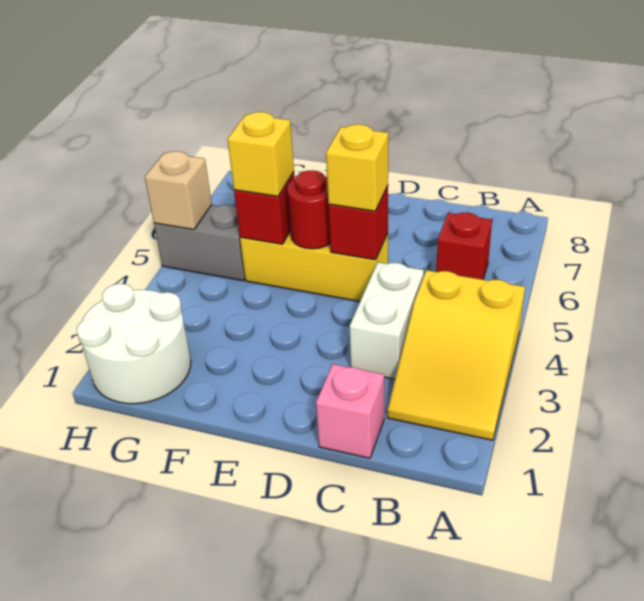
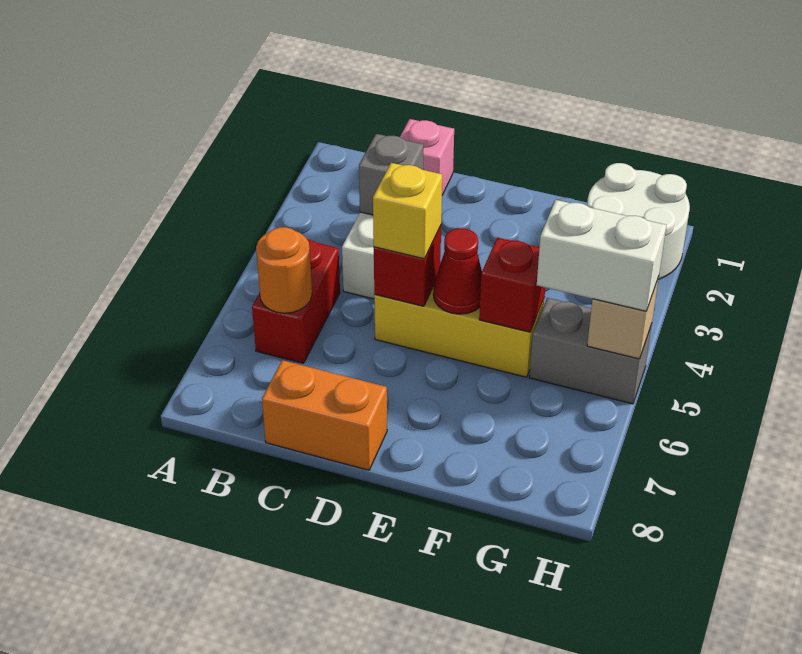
yellow slope A2:B4 level 1 top 4 -> none
red brick B6 level 1 -> red brick B5:B6 level 1
none -> orange round brick B6 level 2
none -> grey brick C3 level 2
none -> orange brick C8:D8 level 1
red round brick E5 level 2 -> red cone E5 level 2
yellow brick F5 level 3 -> none
none -> white brick G5:H5 level 3

